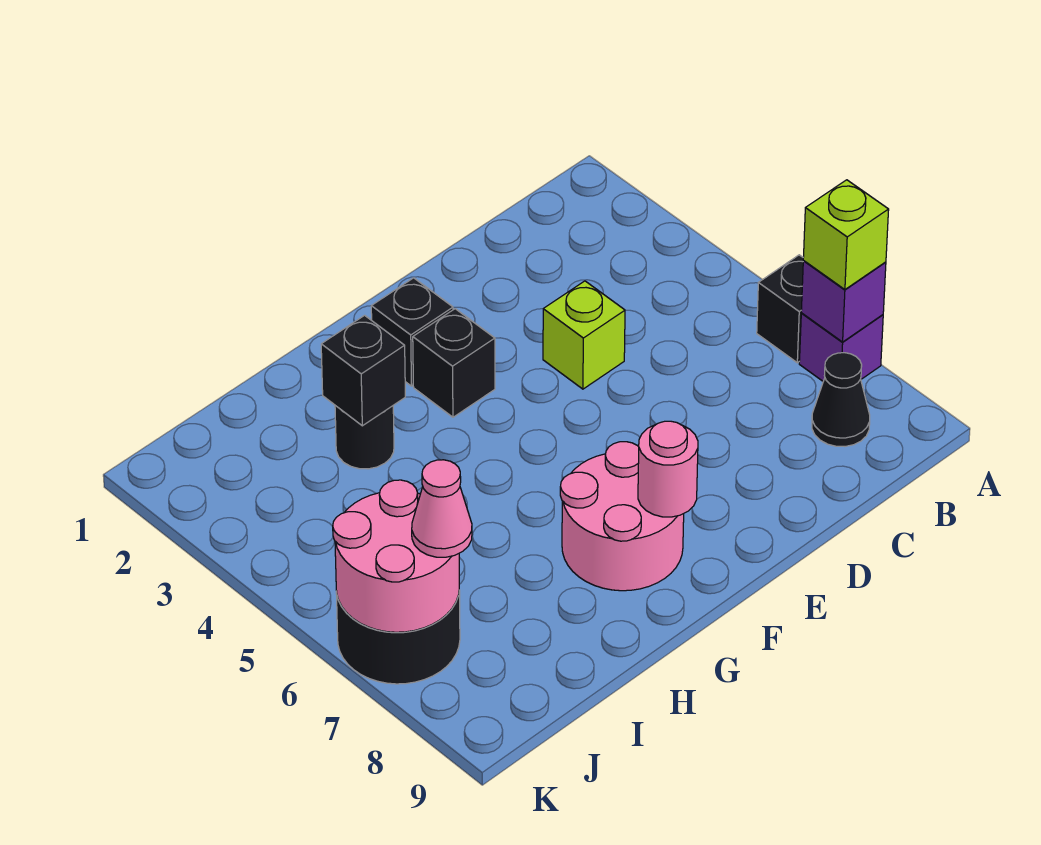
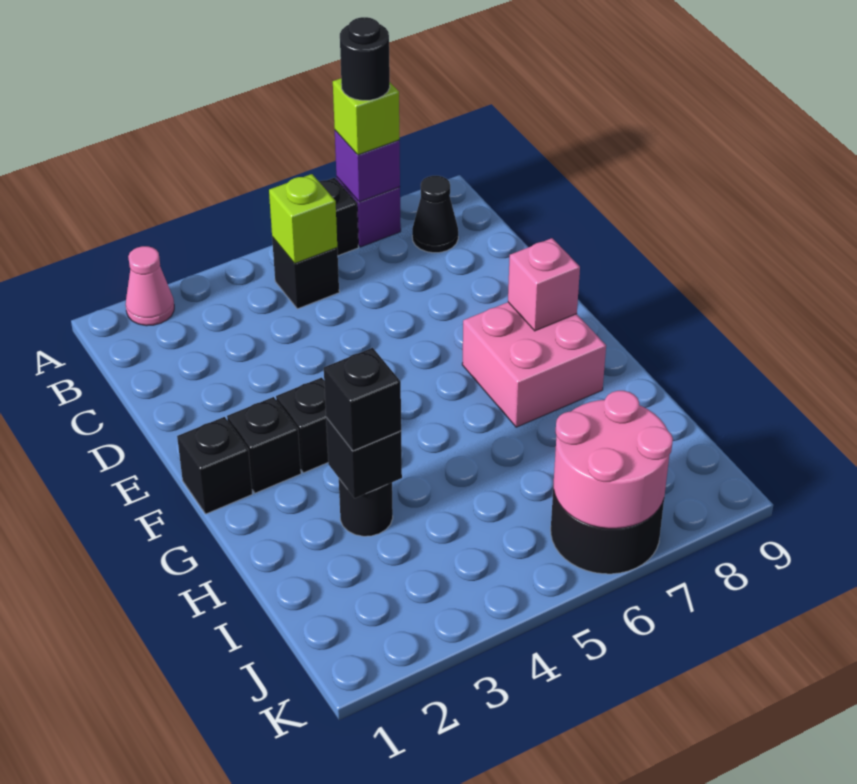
none -> black round brick A7 level 4
none -> black brick B5 level 1
lime brick D4 level 1 -> lime brick B5 level 2
none -> black brick F1 level 1
pink round brick F7:G8 level 1 -> pink brick F7:G8 level 1
pink round brick F8 level 2 -> pink brick F8 level 2
none -> black brick H3 level 3
pink cone J7 level 3 -> pink cone A2 level 1

